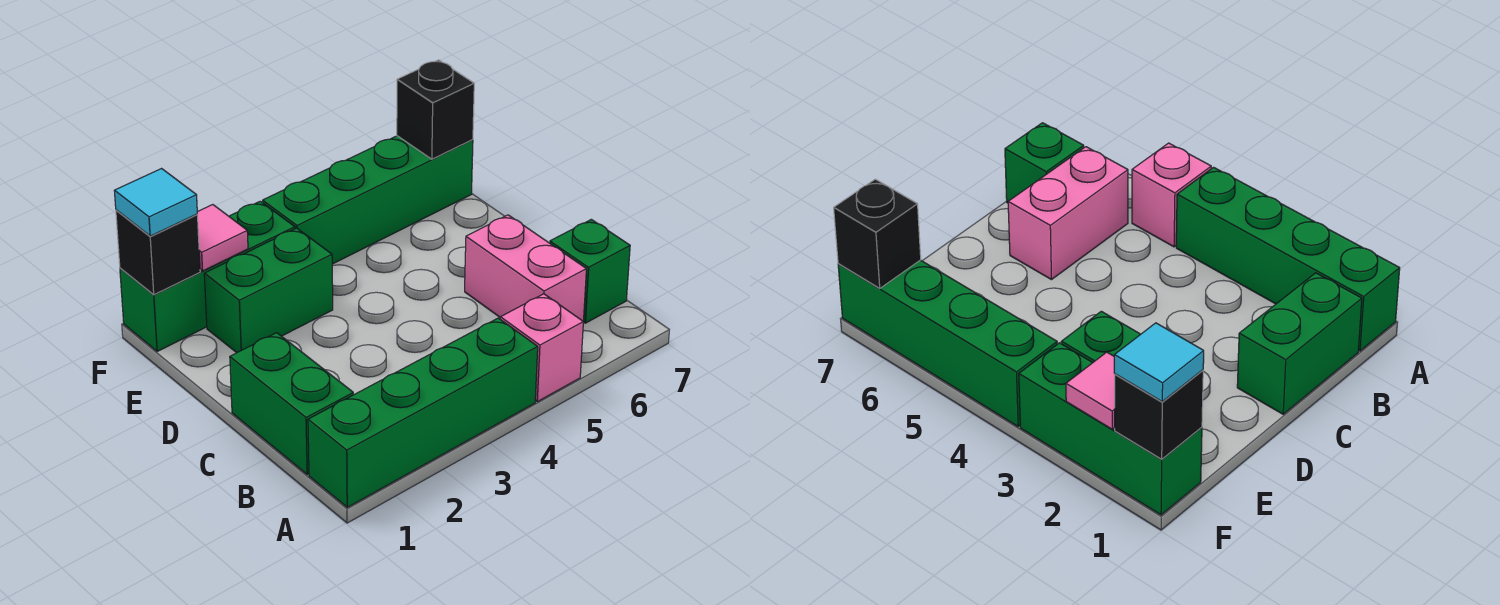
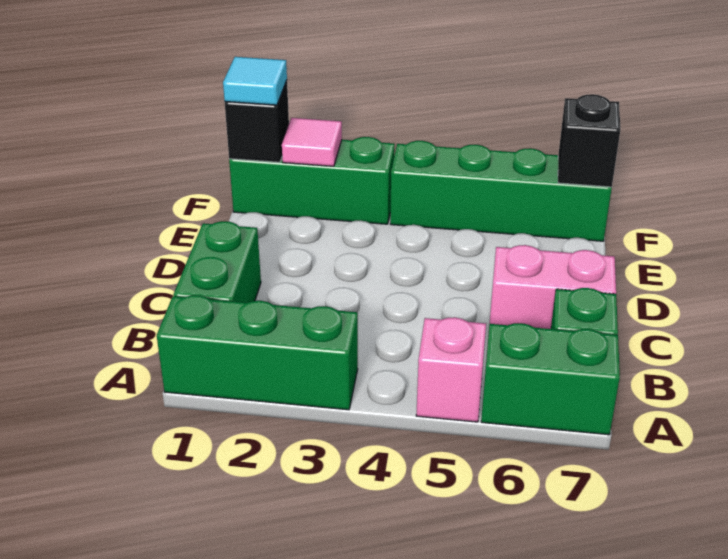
green brick A1:A4 level 1 -> green brick A1:A3 level 1
pink brick B6:C6 level 1 -> pink brick C6:C7 level 1
green brick E2:E3 level 1 -> green brick A6:A7 level 1

